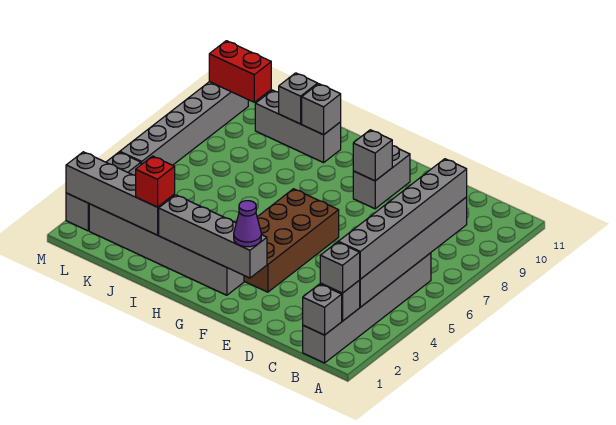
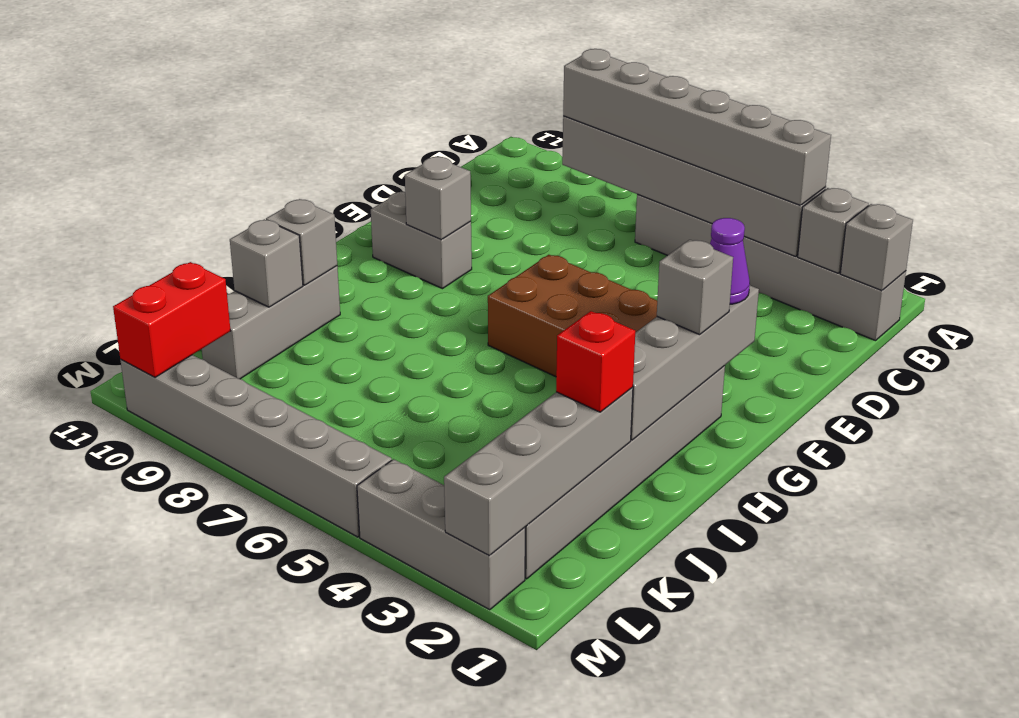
grey brick B2 level 3 -> grey brick G2 level 3

